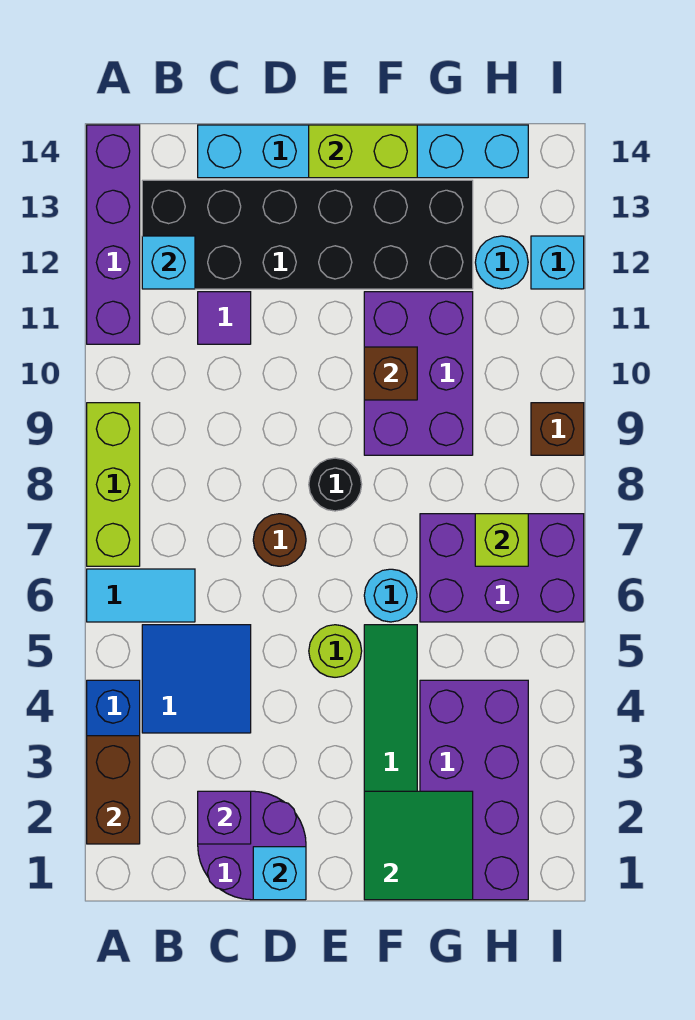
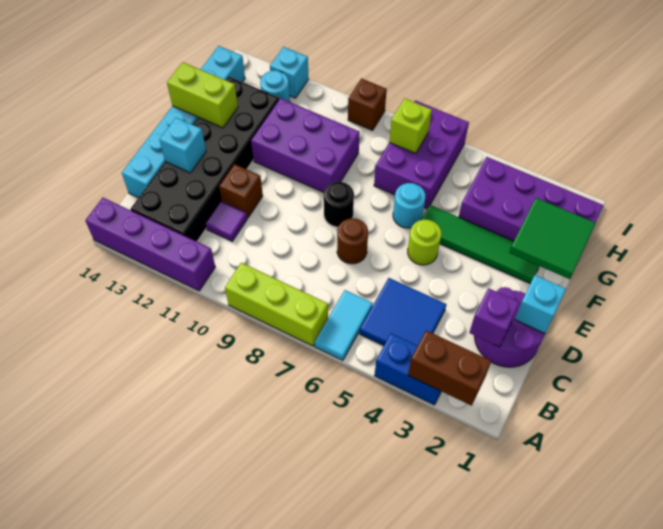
cyan brick B12 level 2 -> cyan brick D13 level 2
lime brick E14:F14 level 2 -> lime brick F13:F14 level 2
brown brick F10 level 2 -> brown brick D11 level 1

